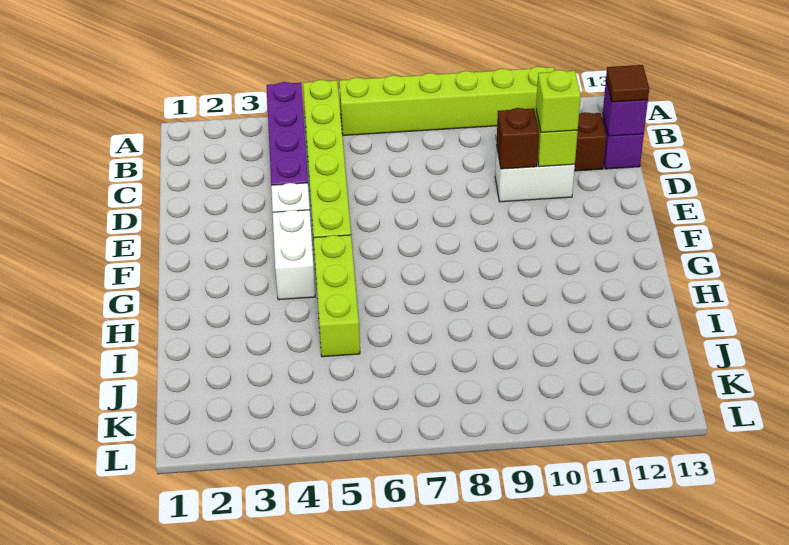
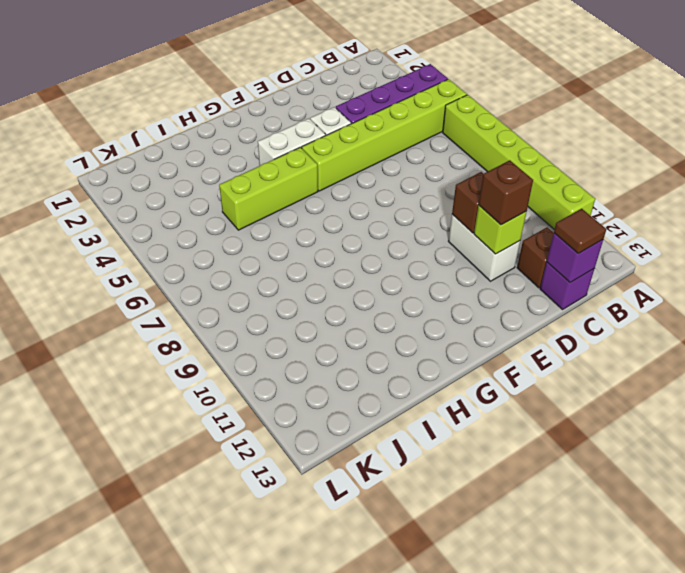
lime brick D11 level 3 -> brown brick D11 level 3

